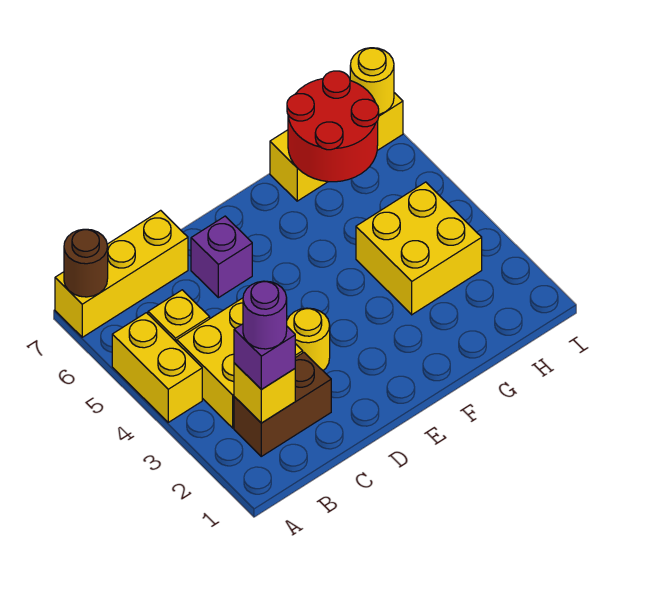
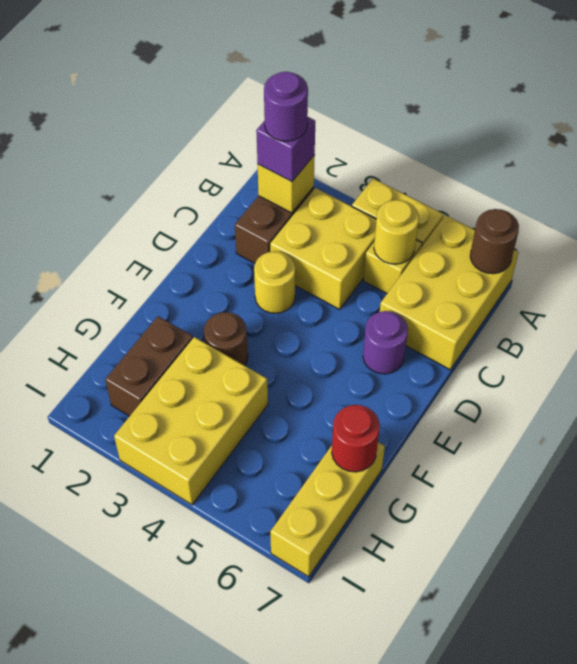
yellow brick A7:C7 level 1 -> yellow brick A6:C7 level 1
purple brick D6 level 1 -> purple round brick D6 level 1
none -> brown round brick F3 level 1
none -> brown brick G2:H2 level 1
yellow brick G3:H4 level 1 -> yellow brick G3:I4 level 1
red round brick G6:H7 level 2 -> red round brick G7 level 2
yellow round brick I7 level 2 -> yellow round brick B5 level 2

